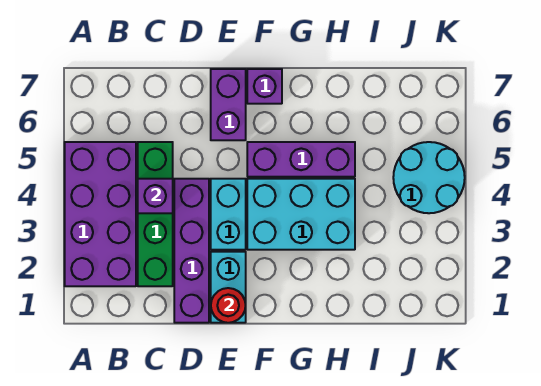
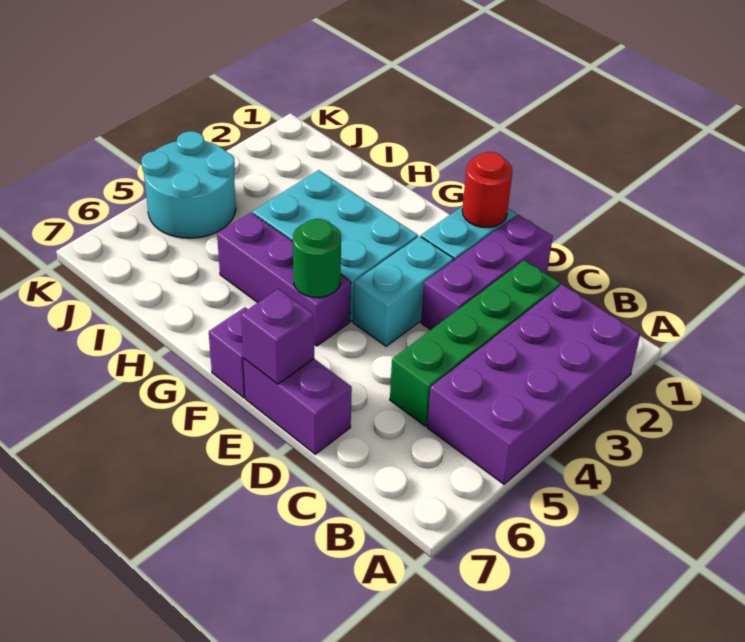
purple brick C4 level 2 -> purple brick E7 level 2
purple brick D1:D4 level 1 -> purple brick D1:D3 level 1
purple brick E6:E7 level 1 -> purple brick D7:E7 level 1
none -> green round brick F5 level 2

